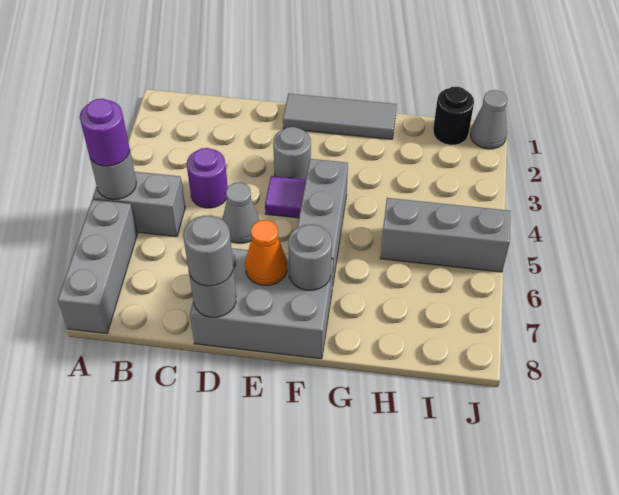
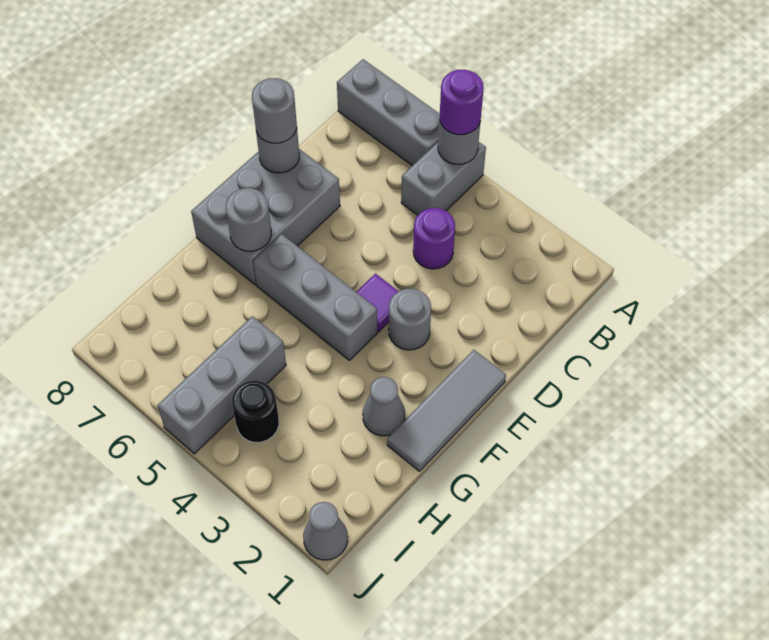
grey cone D5 level 1 -> grey cone G2 level 1
orange cone E7 level 2 -> none
black round brick I1 level 1 -> black round brick I4 level 1

